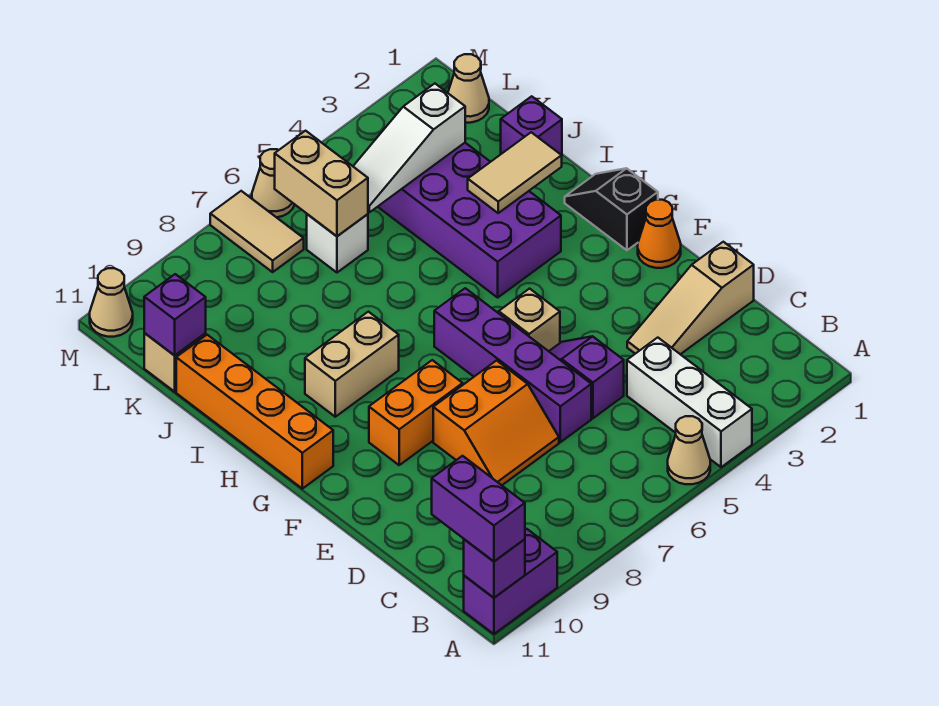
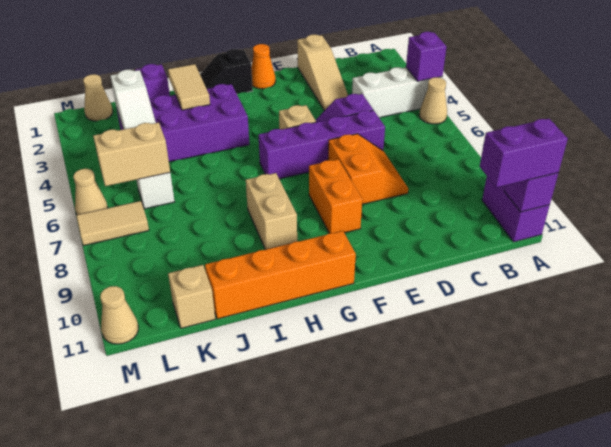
purple brick K11 level 2 -> purple brick A4 level 2

